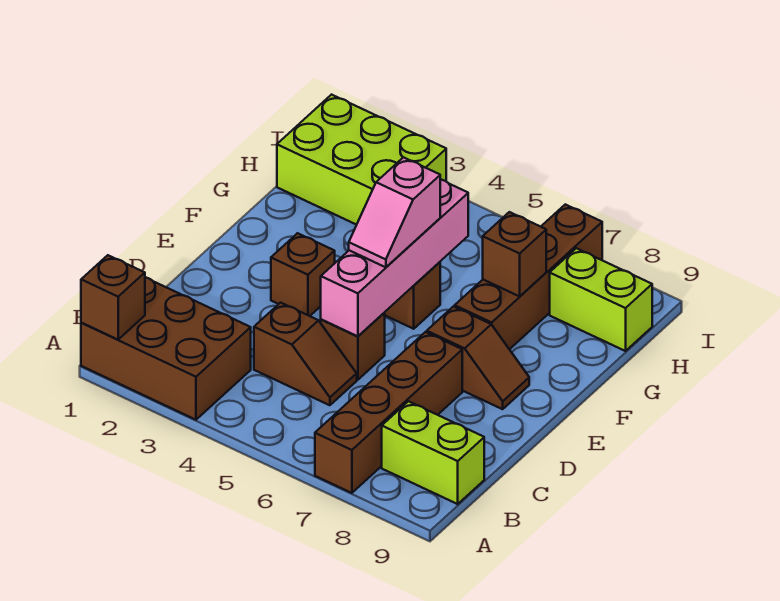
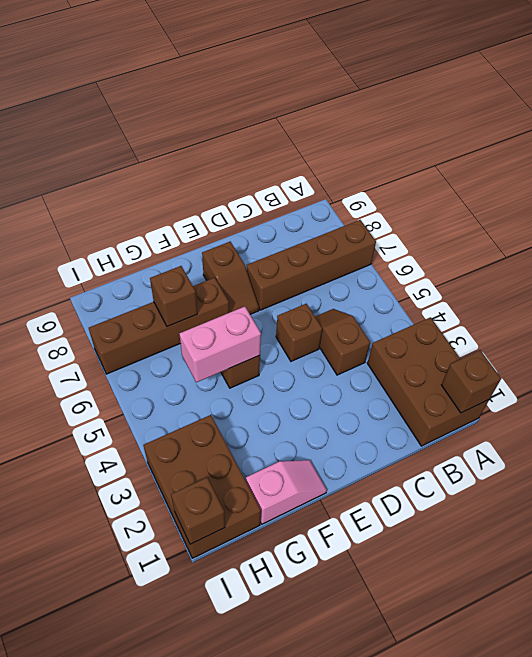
lime brick B8:B9 level 1 -> none
pink brick D5:G5 level 2 -> pink brick F5:G5 level 2
brown brick E3 level 1 -> brown brick I1 level 2
pink slope E5:F5 level 3 top F -> pink slope F1:G1 level 1 top G
brown slope E7:E8 level 1 top 7 -> brown slope E7:E8 level 1 top 8
lime brick H1:I3 level 1 -> brown brick H1:I3 level 1
lime brick H8:H9 level 1 -> none

